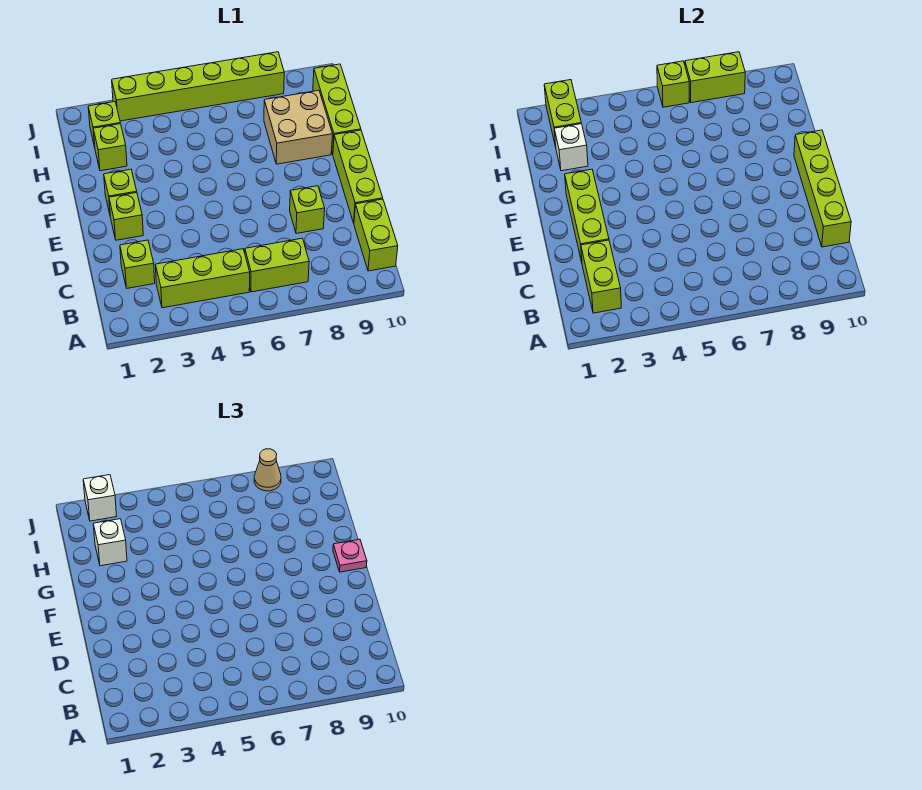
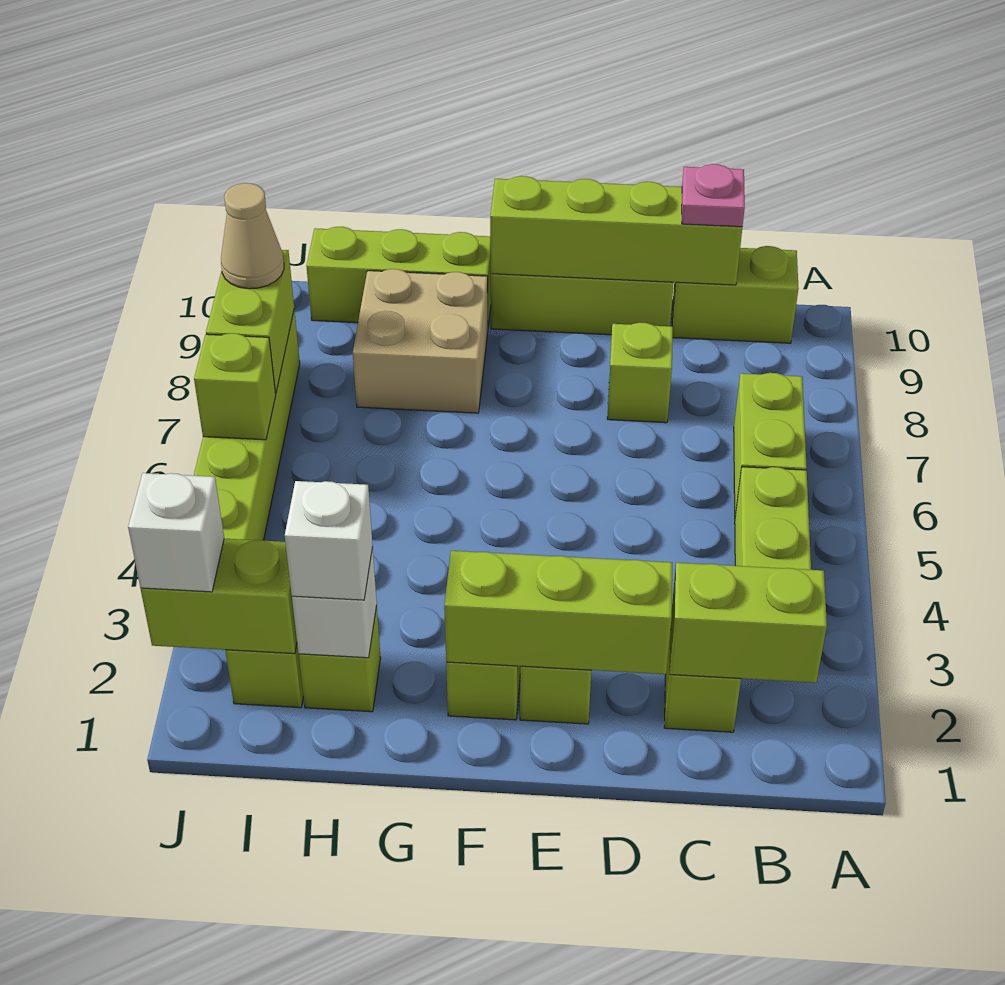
pink plate F10 level 3 -> pink plate C10 level 3

